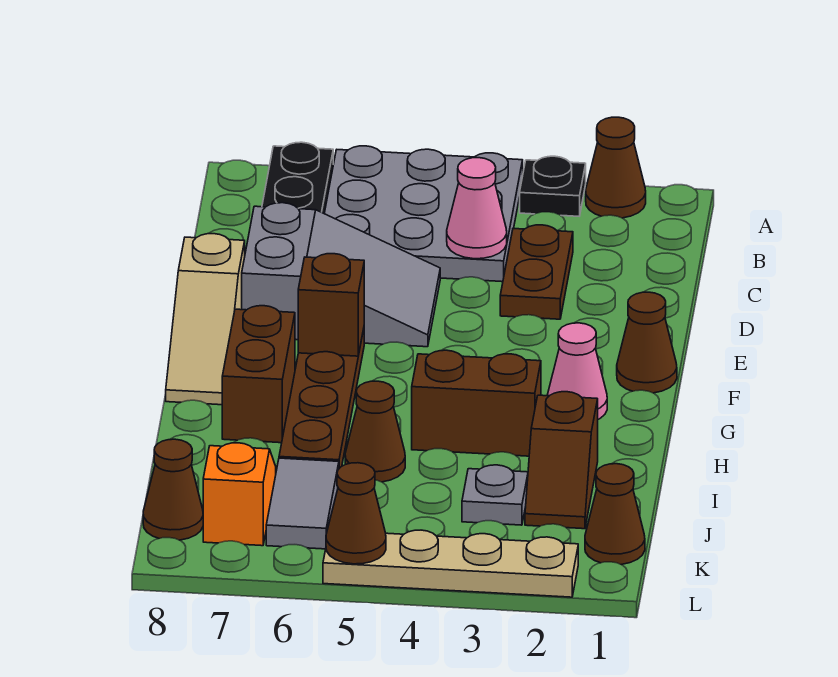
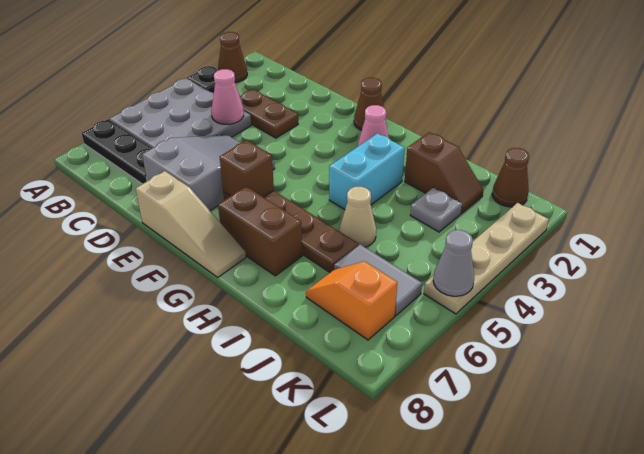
brown brick H3:H4 level 1 -> cyan brick H3:H4 level 1
brown cone I5 level 1 -> tan cone I5 level 1
brown cone K8 level 1 -> none
brown cone L5 level 2 -> grey cone L5 level 2

